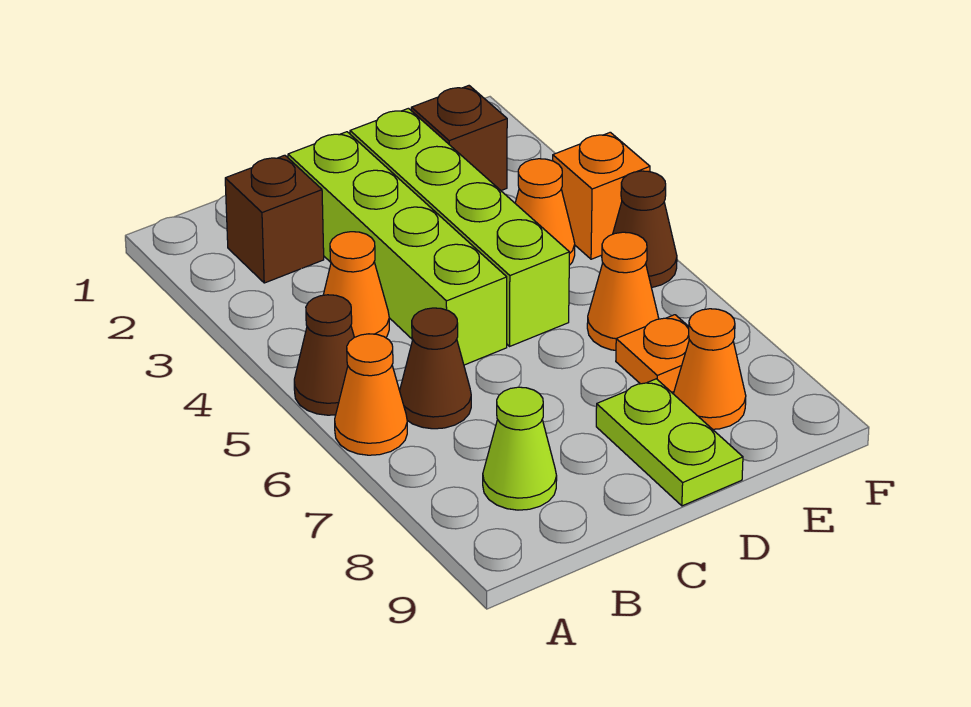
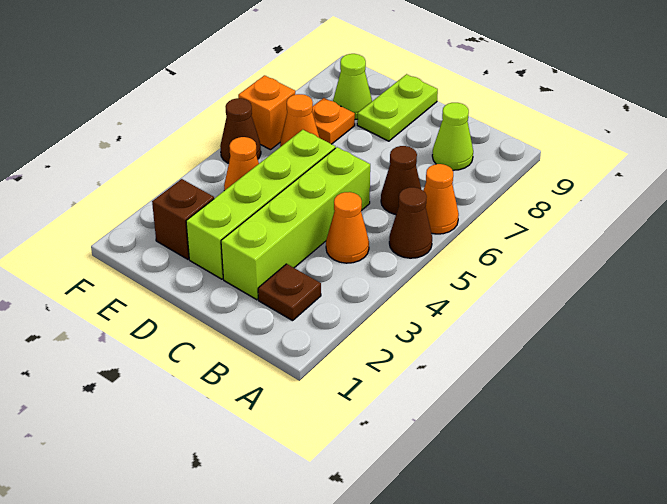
brown brick B2 level 1 -> brown plate B2 level 1
orange cone E8 level 1 -> lime cone E8 level 1
orange brick F4 level 1 -> orange brick F6 level 1

